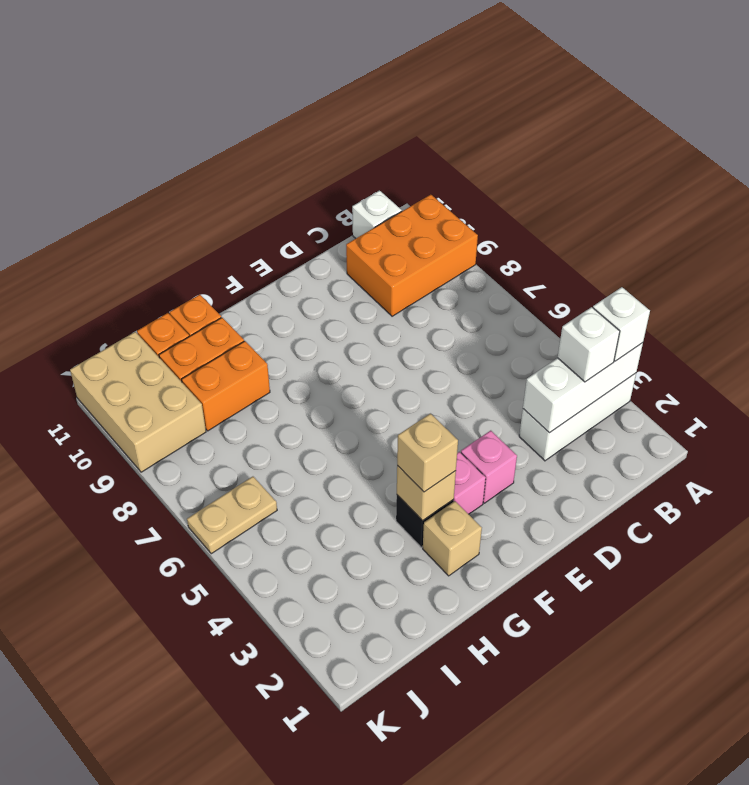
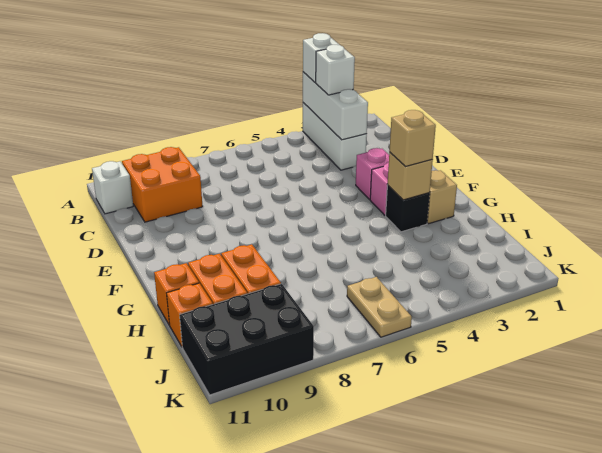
orange brick A9:C10 level 1 -> orange brick B9:C10 level 1
tan brick J9:K11 level 1 -> black brick J9:K11 level 1

